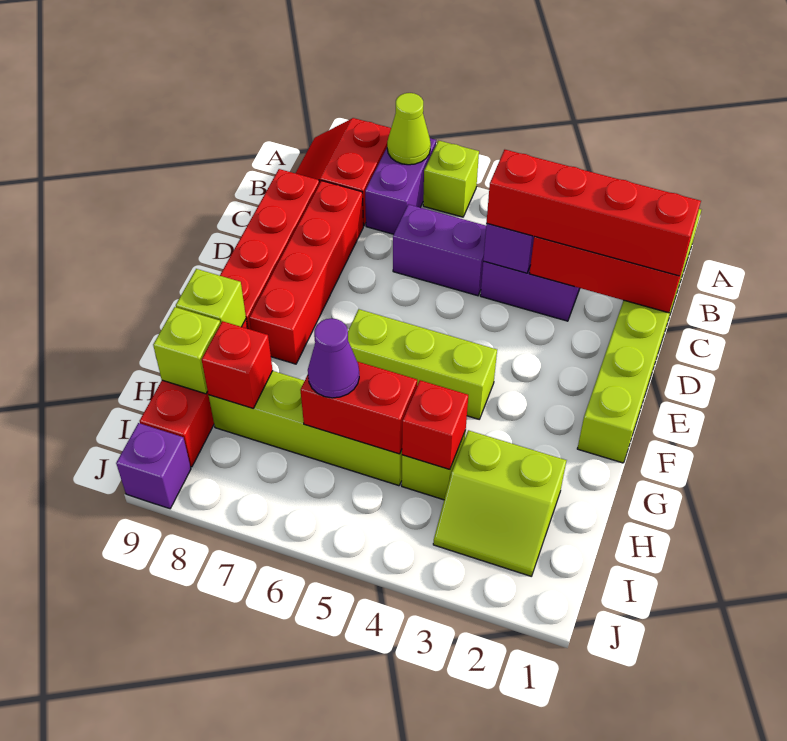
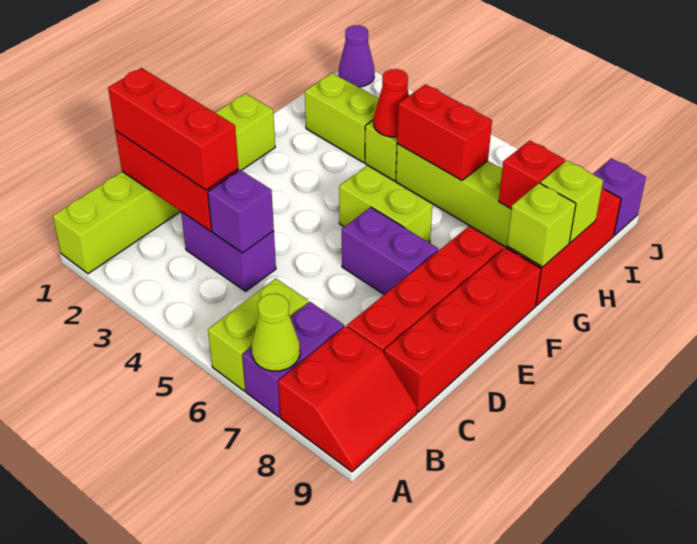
lime brick A6 level 1 -> lime brick A6:B6 level 1
red brick C1:C4 level 3 -> red brick C1:C3 level 3
purple brick C5:C6 level 1 -> purple brick E6:E7 level 1
lime brick F4:F6 level 1 -> lime brick F5:F6 level 1
red brick H4 level 2 -> red cone H4 level 2
purple cone H6 level 3 -> purple cone J1 level 1

